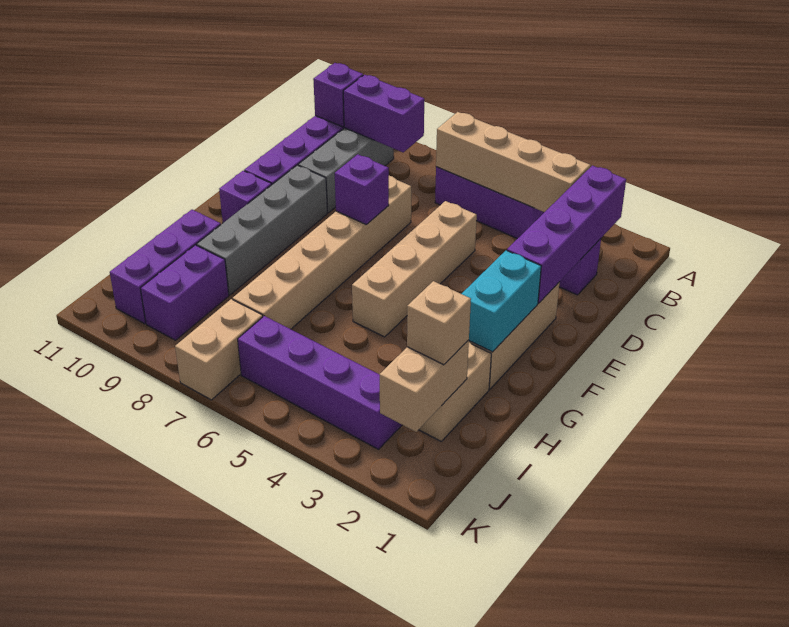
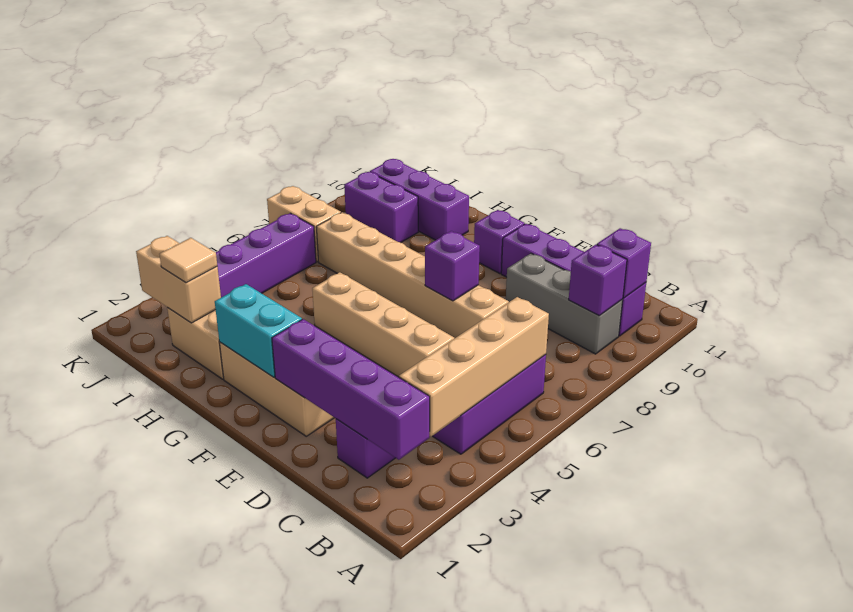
purple brick B8:B9 level 2 -> purple brick B9 level 2
grey brick E9:H9 level 1 -> none
tan brick I2 level 3 -> tan tile I2 level 3

